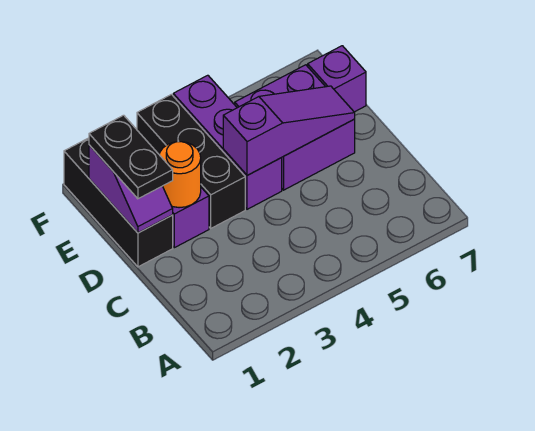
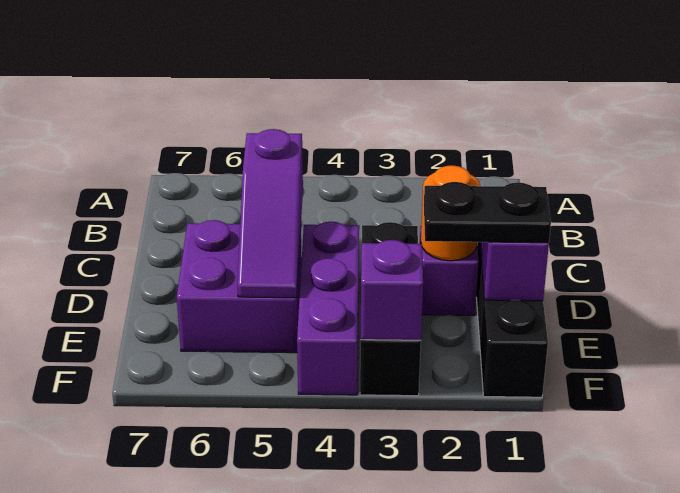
black plate D1:E1 level 3 -> black plate E1:E2 level 3
purple slope D4:D6 level 2 top 4 -> purple slope C5:E5 level 2 top C
purple brick E7 level 1 -> purple brick F3 level 2

